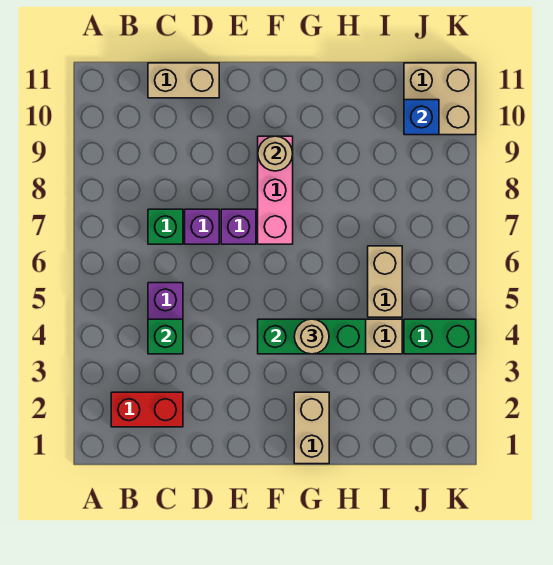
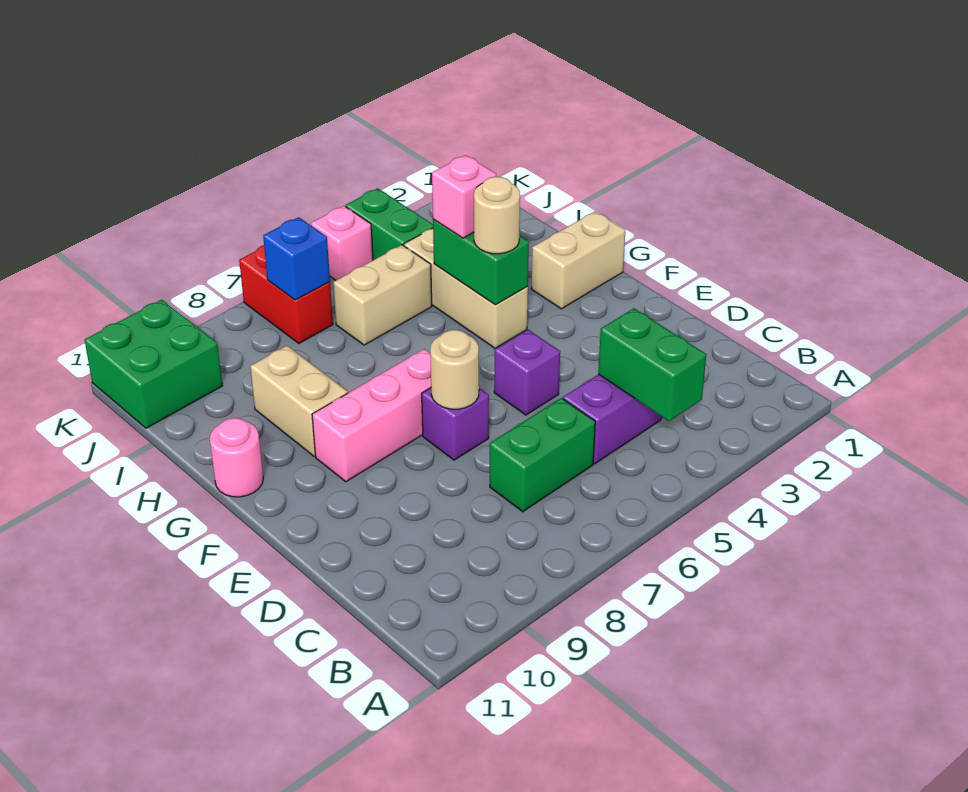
red brick B2:C2 level 1 -> red brick J7:K7 level 1
green brick C4 level 2 -> green brick B4:C4 level 2
green brick C7 level 1 -> green brick C6:C7 level 1
tan brick C11:D11 level 1 -> tan brick G9:H9 level 1
purple brick D7 level 1 -> purple brick E5 level 1
green brick F4:H4 level 2 -> green brick G4:H4 level 2
tan round brick F9 level 2 -> tan round brick E7 level 2
none -> pink round brick G11 level 1
none -> pink brick H4 level 3
tan brick J10:K11 level 1 -> green brick J10:K11 level 1
blue brick J10 level 2 -> blue brick J7 level 2
none -> pink brick K5 level 1

